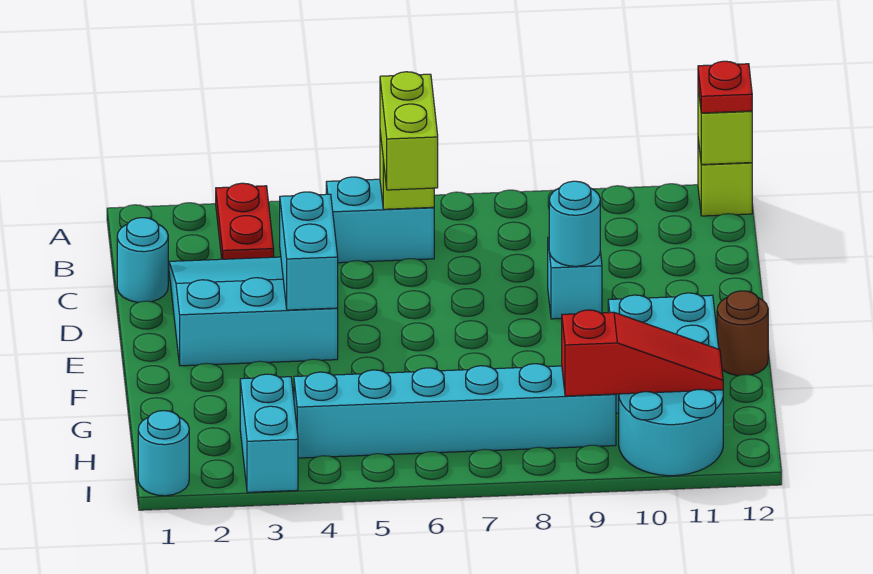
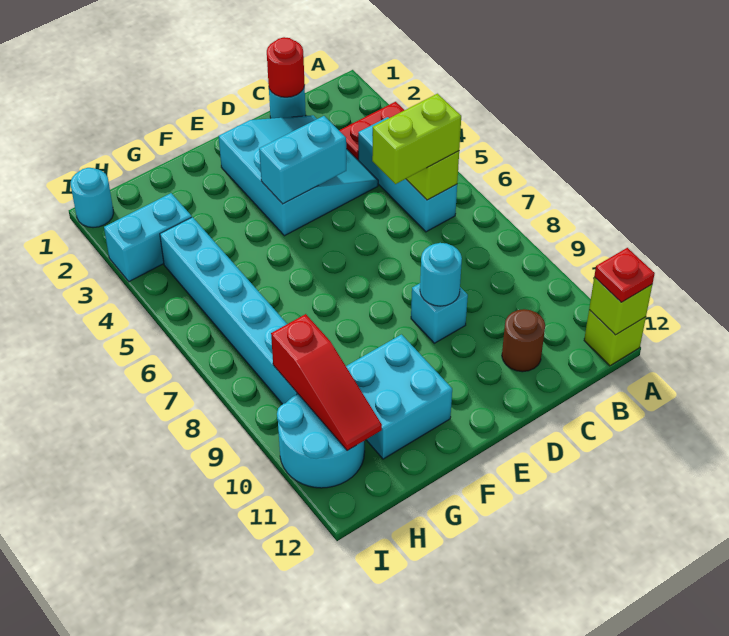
cyan brick B5:B6 level 1 -> cyan brick B4:B6 level 1
none -> red round brick C1 level 2
brown round brick F12 level 1 -> brown round brick C11 level 1

